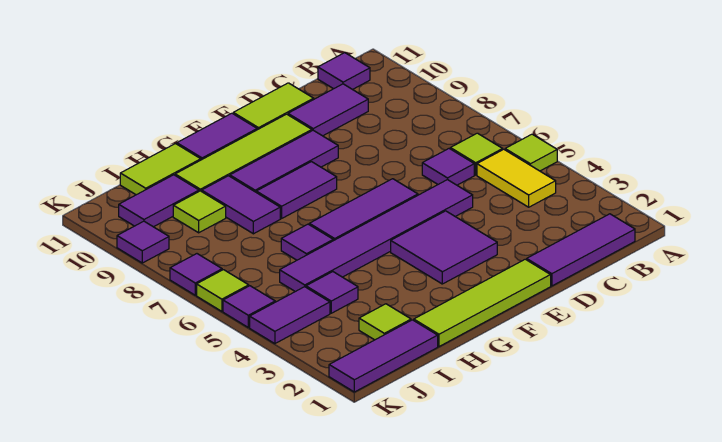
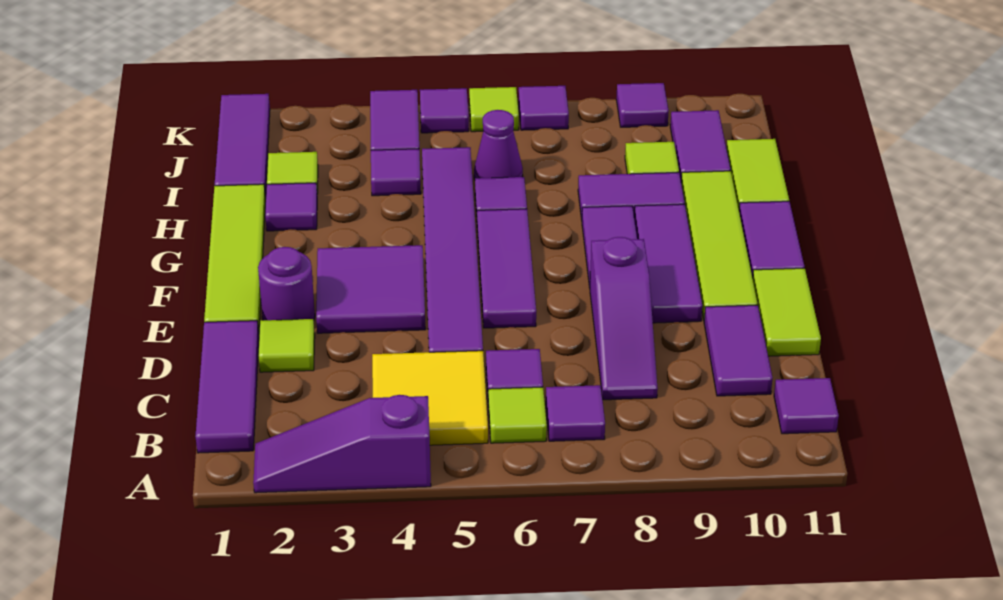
none -> purple slope A2:A4 level 1 top 4
lime tile A5 level 1 -> lime tile D2 level 1
yellow tile B4:B5 level 1 -> yellow tile B4:C5 level 1
none -> purple tile B7 level 1
none -> purple slope C8:E8 level 1 top E
none -> purple round brick E2 level 1
none -> purple tile H2 level 1
none -> purple cone I6 level 1

